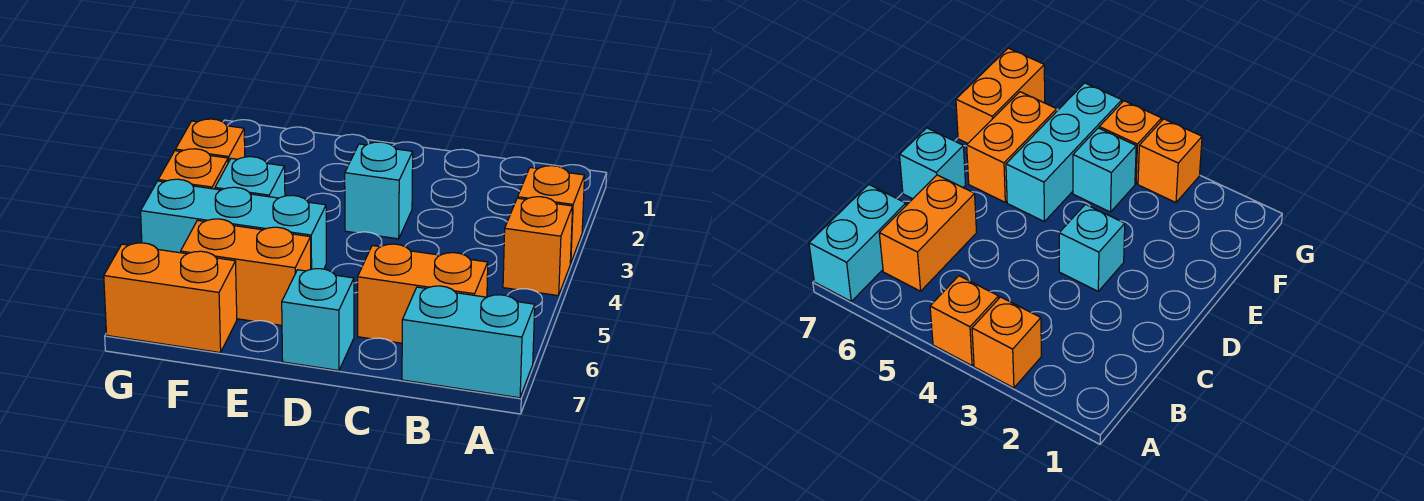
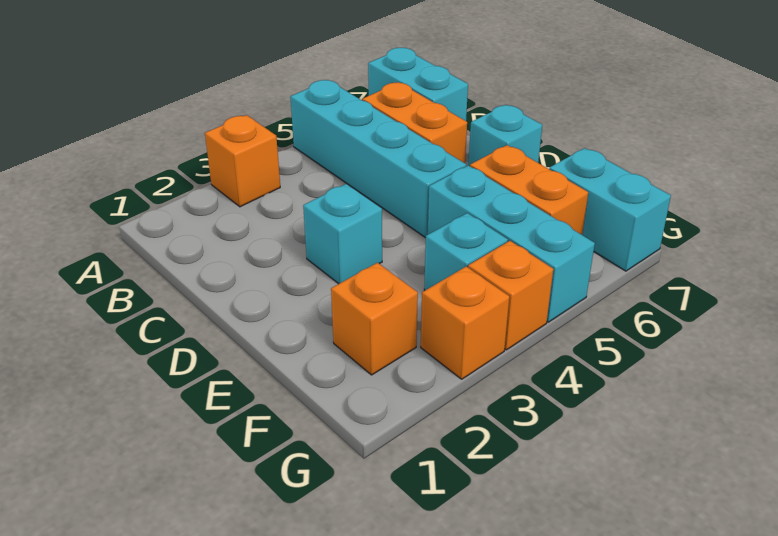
orange brick A4 level 1 -> orange brick F2 level 1
none -> cyan brick A5:D5 level 1
orange brick F7:G7 level 1 -> cyan brick F7:G7 level 1

